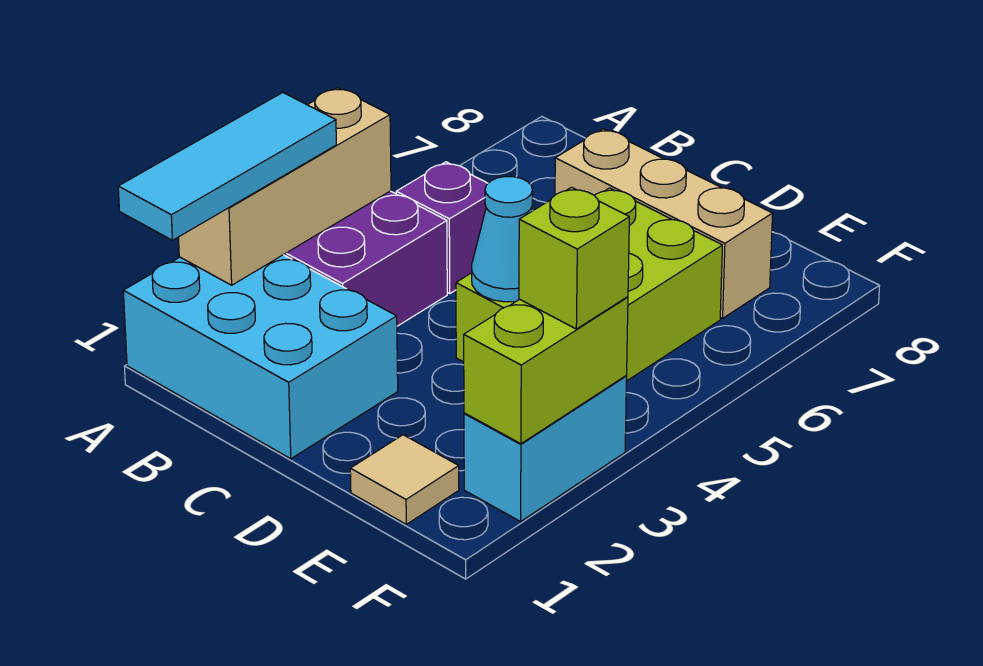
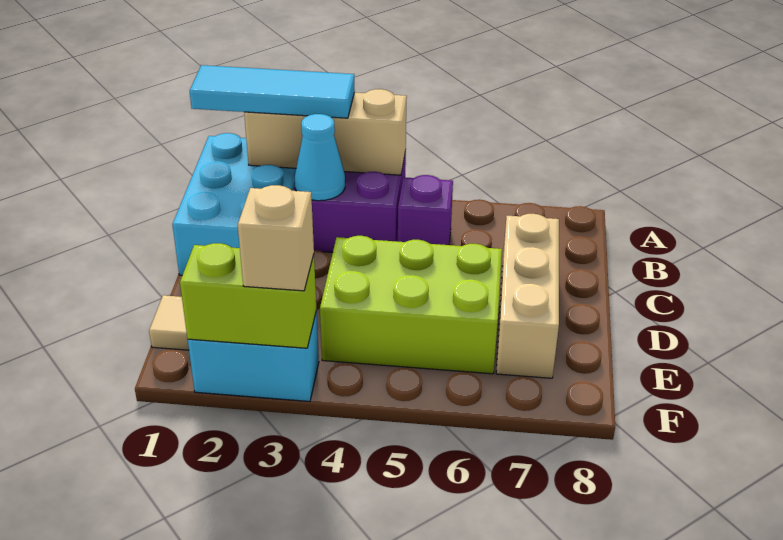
cyan cone D4 level 2 -> cyan cone B3 level 2
lime brick F3 level 3 -> tan brick F3 level 3

